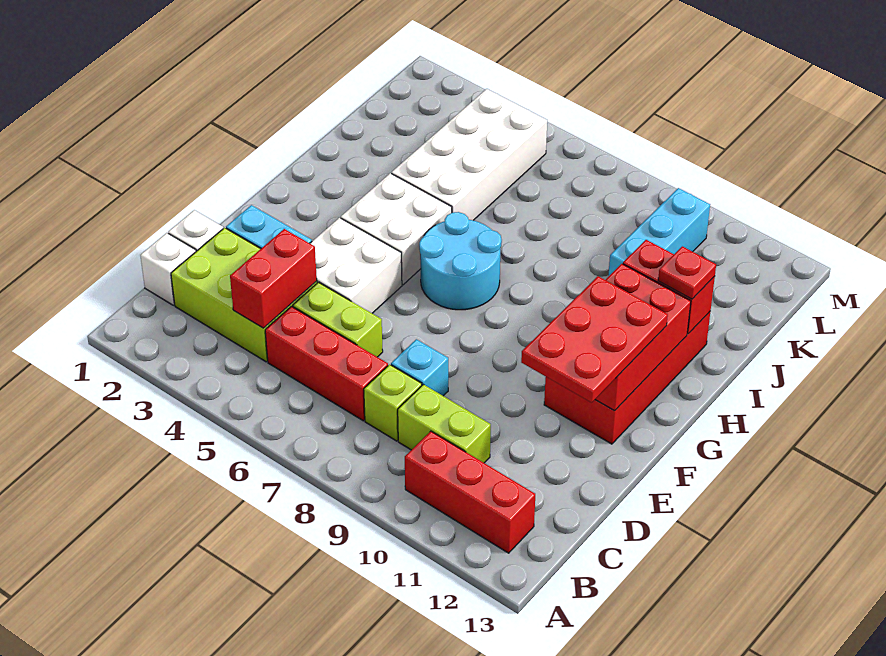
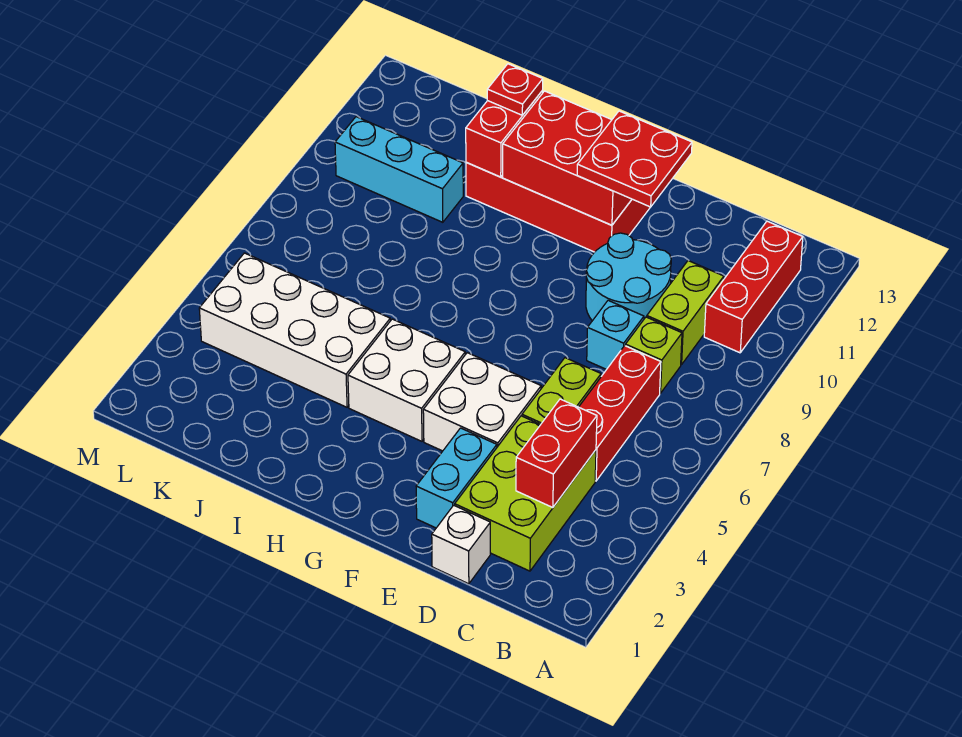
white brick C1 level 1 -> none
red brick C4:D4 level 2 -> red brick C3:C4 level 2
red plate E11:G12 level 3 -> red plate E11:F12 level 3
cyan round brick G6:H7 level 1 -> cyan round brick D9:E10 level 1

